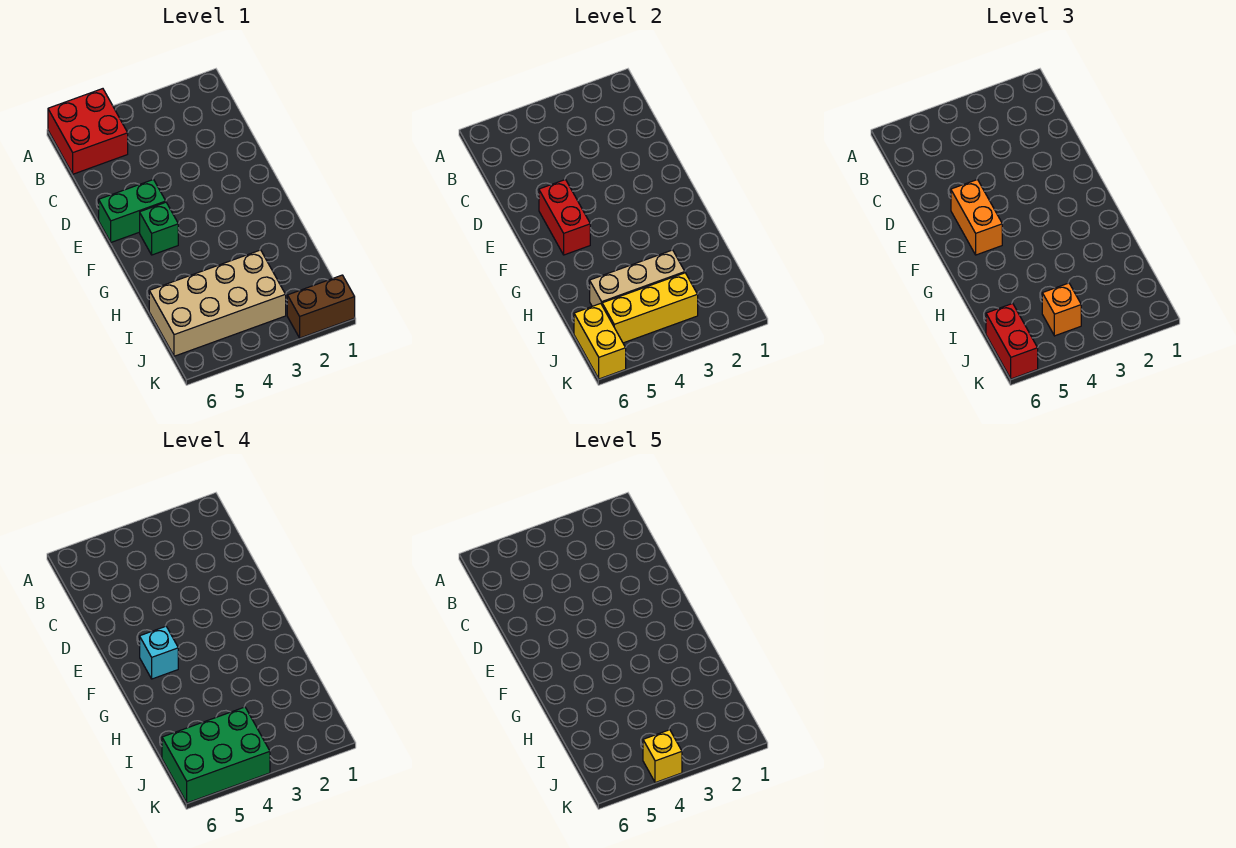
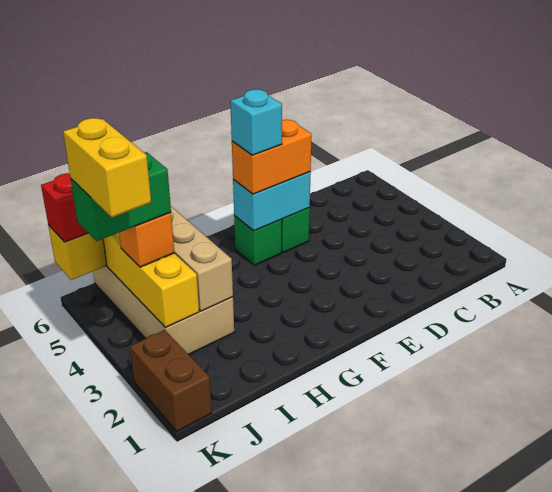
red brick A5:B6 level 1 -> none
red brick E5:F5 level 2 -> cyan brick E5:F5 level 2
green brick J4:K6 level 4 -> green brick J4:K4 level 4
yellow brick K4 level 5 -> yellow brick K3:K4 level 5

